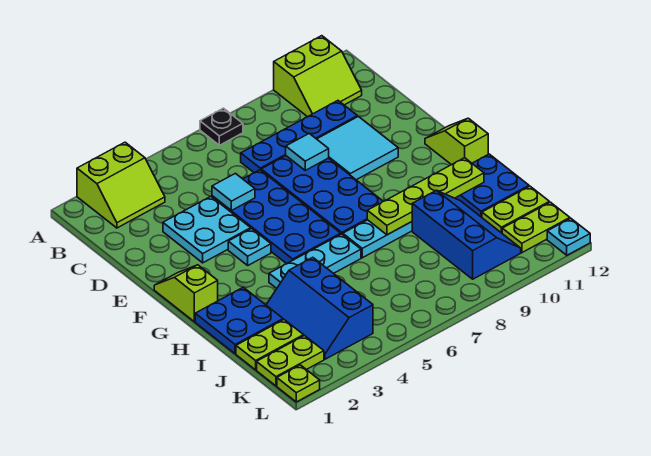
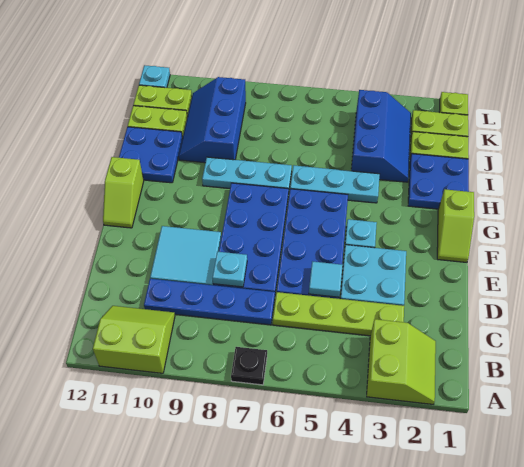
lime slope A2:B3 level 1 top A -> lime slope A2:B3 level 1 top 3
cyan tile D8 level 2 -> cyan plate D8 level 2
lime plate H8:H11 level 2 -> lime plate C3:C6 level 1

